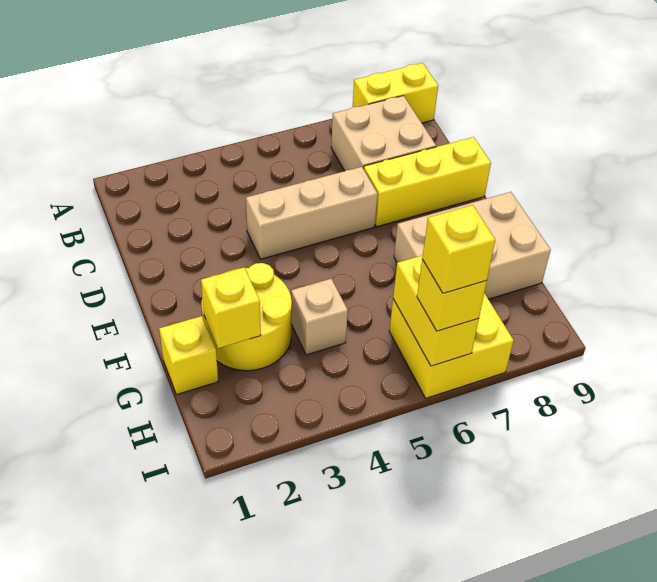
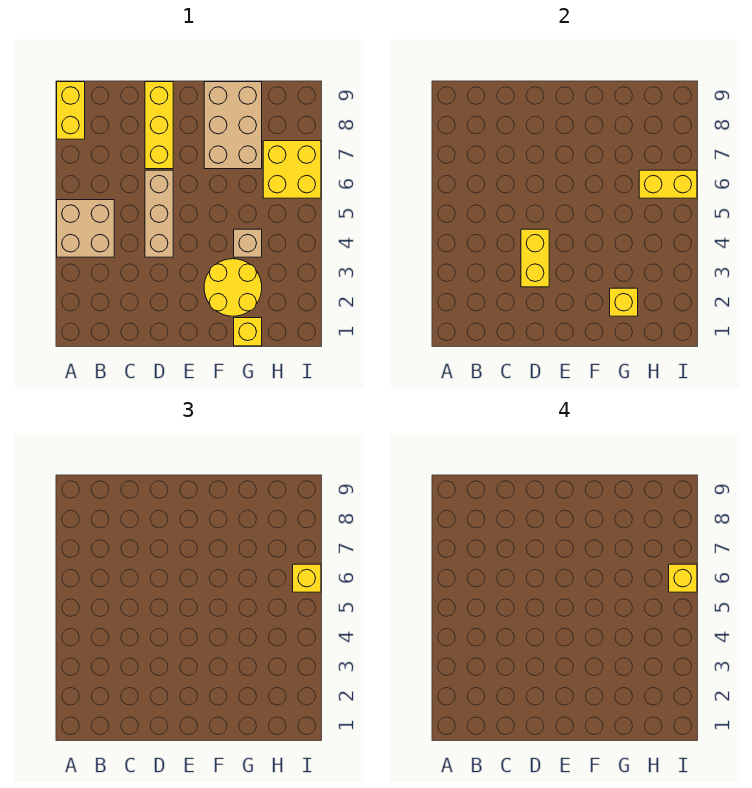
tan brick B7:C8 level 1 -> tan brick A4:B5 level 1
none -> yellow brick D3:D4 level 2

